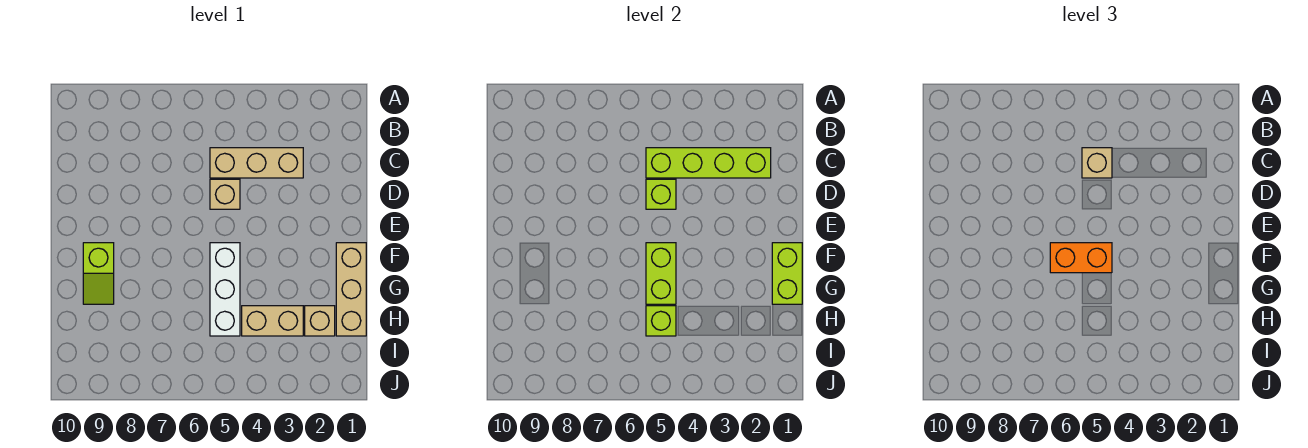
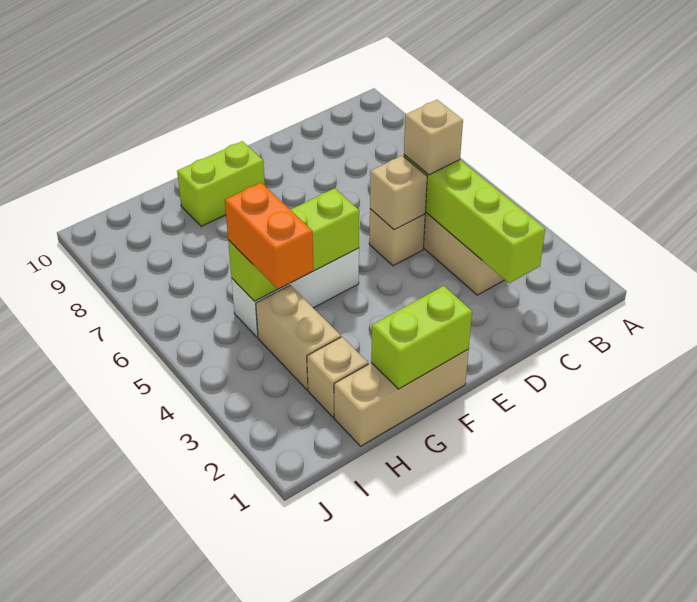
lime brick D5 level 2 -> tan brick D5 level 2
orange brick F5:F6 level 3 -> orange brick H4:H5 level 3
lime slope F9:G9 level 1 top F -> lime brick F9:G9 level 1

